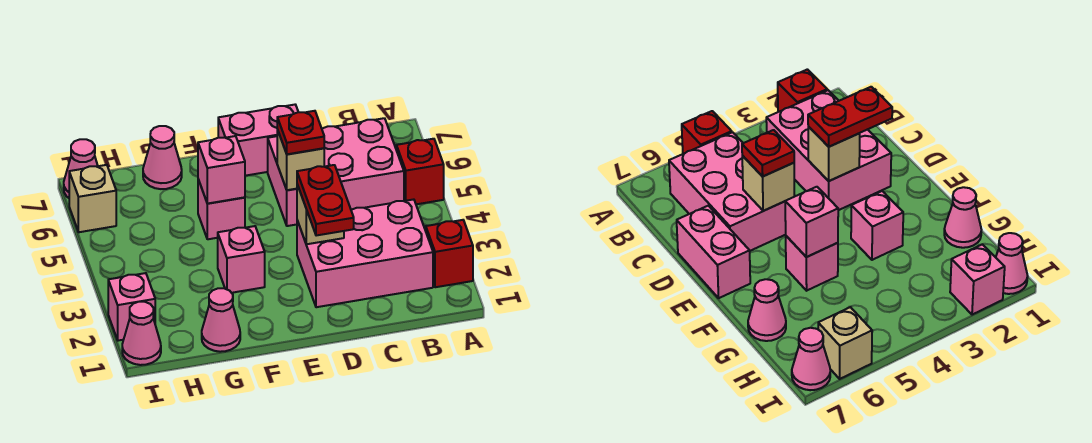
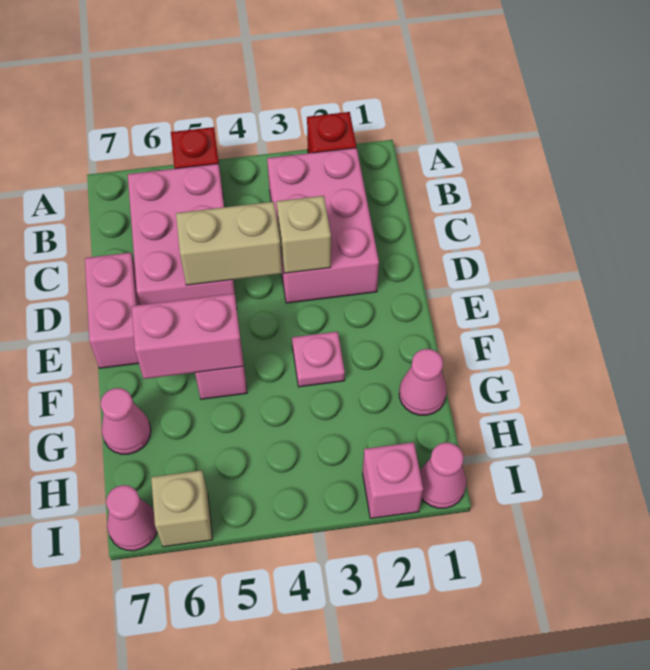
red plate D2:D3 level 3 -> none
tan brick D5 level 2 -> tan brick D4:D5 level 2
red plate D5 level 3 -> none
pink brick F3 level 1 -> pink plate F3 level 1
pink brick F5 level 2 -> pink brick F5:F6 level 2

